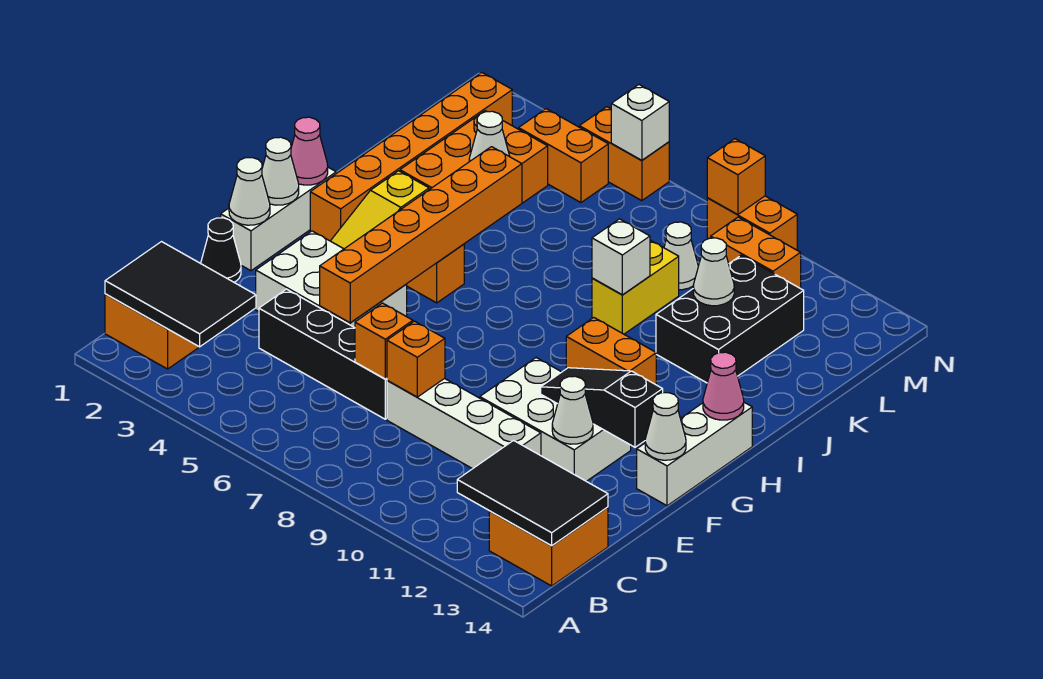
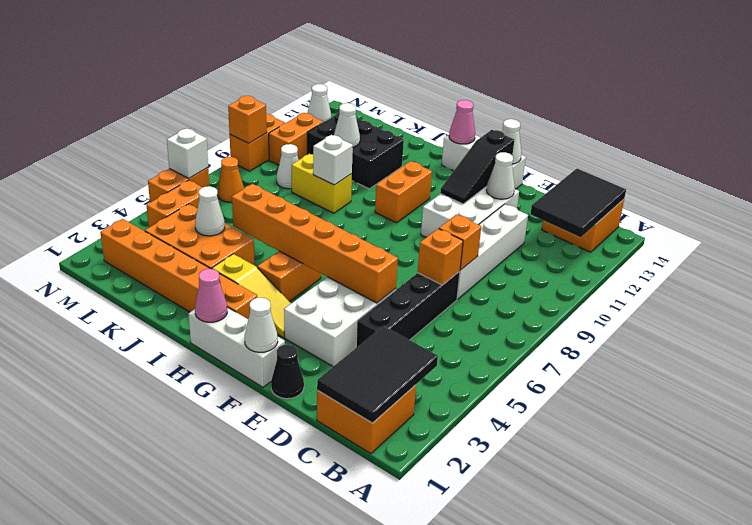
white cone G1 level 2 -> white cone N13 level 1
none -> orange cone M7 level 1

